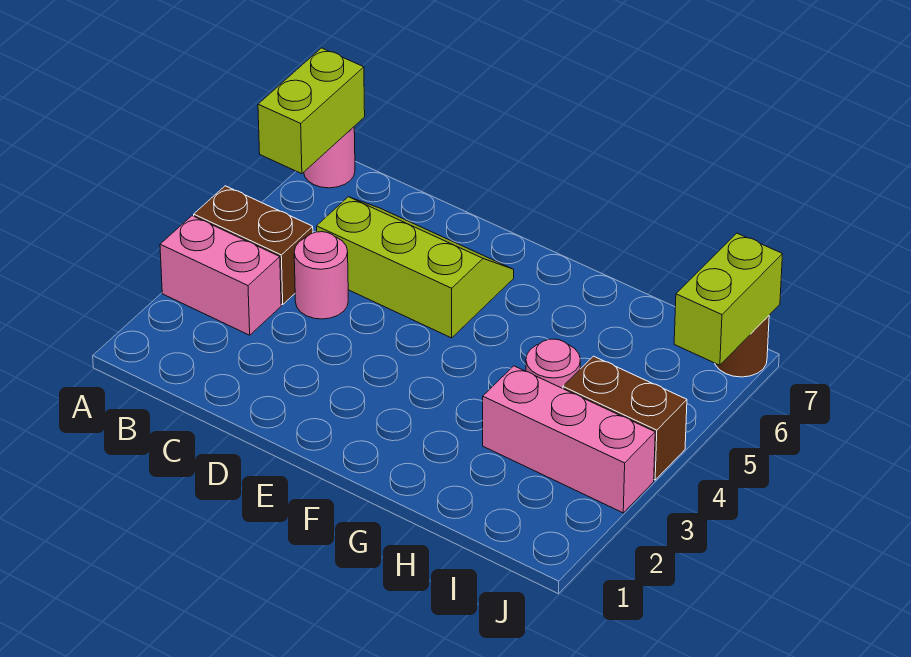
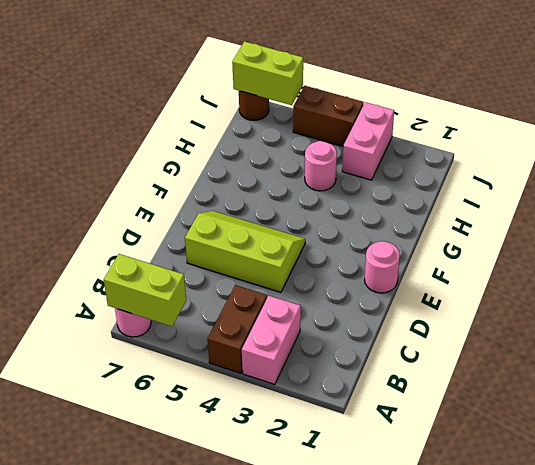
pink round brick C4 level 1 -> pink round brick E1 level 1
lime slope C5:E6 level 1 top 5 -> lime slope D4:E6 level 1 top D
pink brick H3:J3 level 1 -> pink brick I3:J3 level 1
brown brick I4:J4 level 1 -> brown brick J4:J5 level 1

